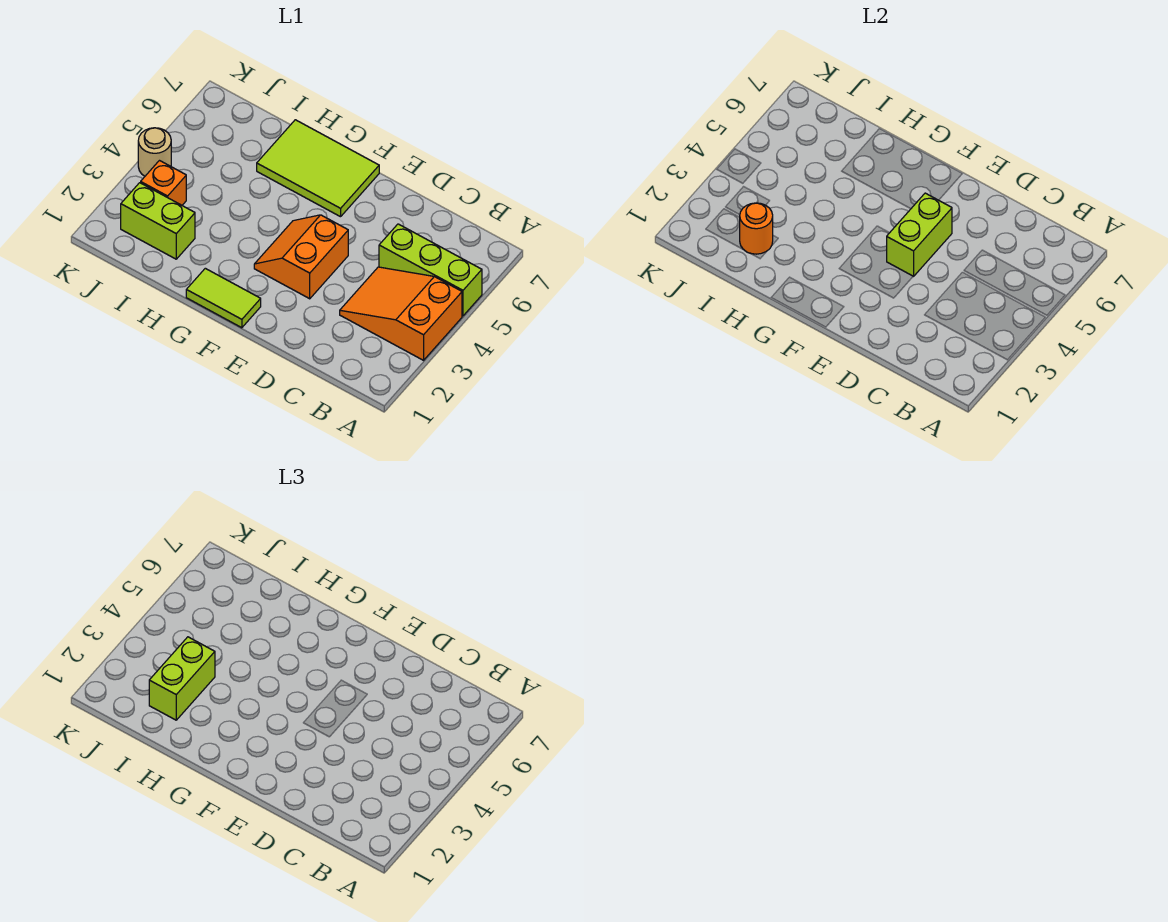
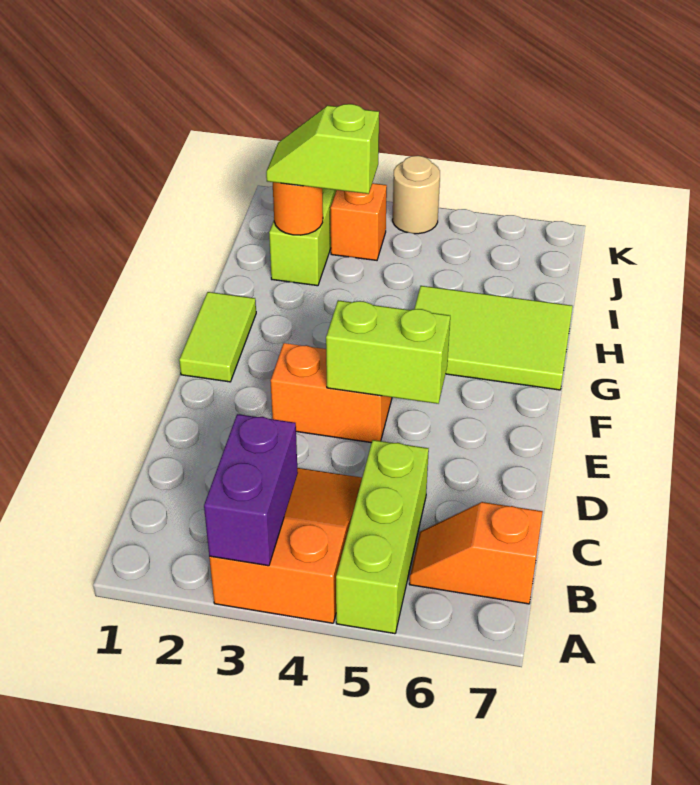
none -> purple brick A3:B3 level 2
none -> orange slope B6:B7 level 1 top 7
lime tile F6:H7 level 1 -> lime tile G5:H7 level 1
lime brick I2:I3 level 3 -> lime slope I2:I3 level 3 top 3

